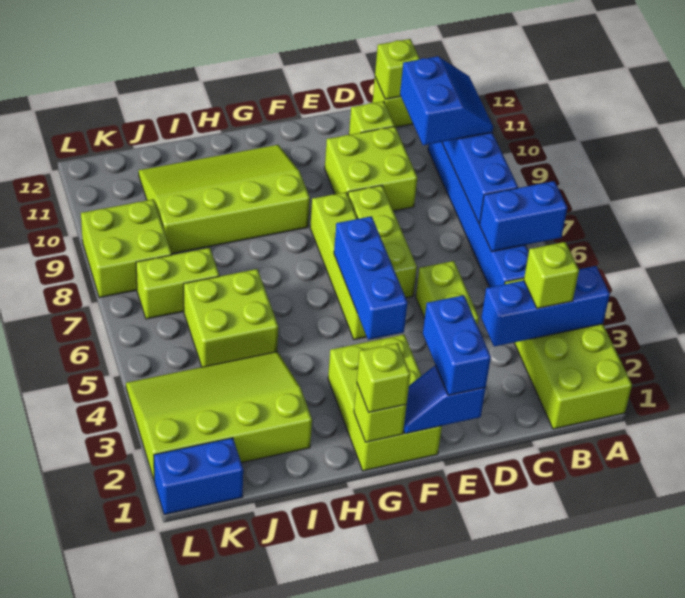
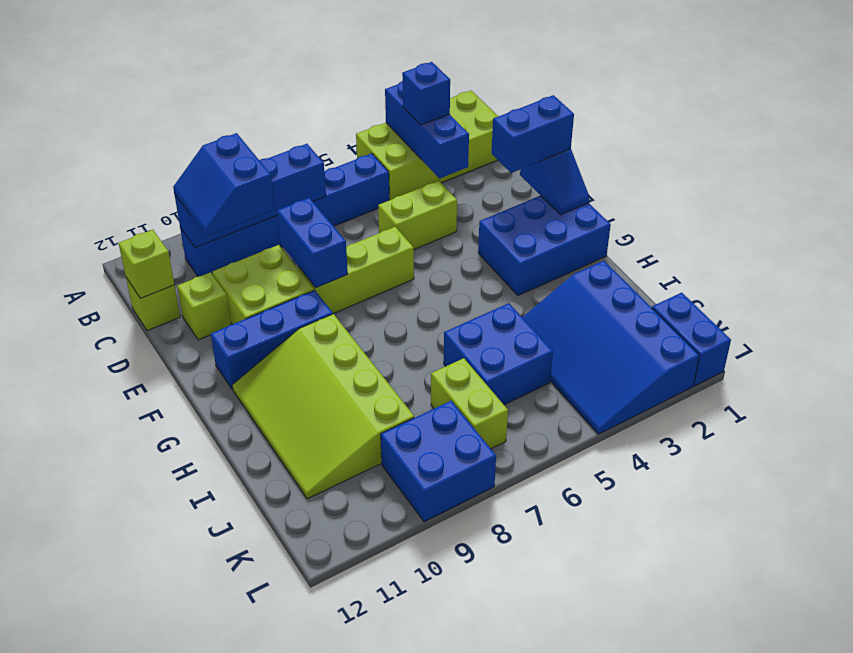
blue brick A6:B6 level 2 -> blue brick D8:E8 level 2
lime brick B3 level 3 -> blue brick B3 level 3
blue slope B9:C10 level 3 top C -> blue slope B9:C10 level 3 top 9
lime brick F1:G3 level 1 -> blue brick F1:G3 level 1
blue brick F4:F6 level 2 -> blue brick F9:F11 level 1
lime brick F5:F8 level 1 -> none
lime brick G1 level 2 -> none
lime brick G1 level 3 -> none
lime slope I2:L4 level 1 top 2 -> blue slope I2:L4 level 1 top 2
lime brick I5:J6 level 1 -> blue brick I5:J6 level 1
lime brick K8:L9 level 1 -> blue brick K8:L9 level 1

